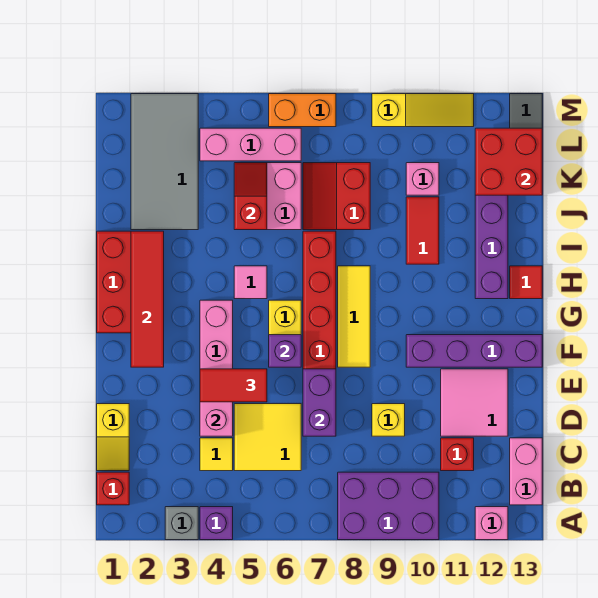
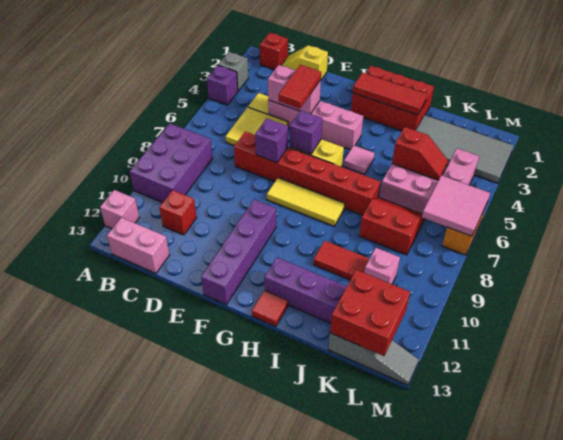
purple brick D7:E7 level 2 -> purple brick E7 level 2
yellow brick D9 level 1 -> none
pink tile D11:E12 level 1 -> pink tile L6:M7 level 2
red tile F2:I2 level 2 -> red tile G2:I2 level 2
yellow slope M9:M11 level 1 top 9 -> none

